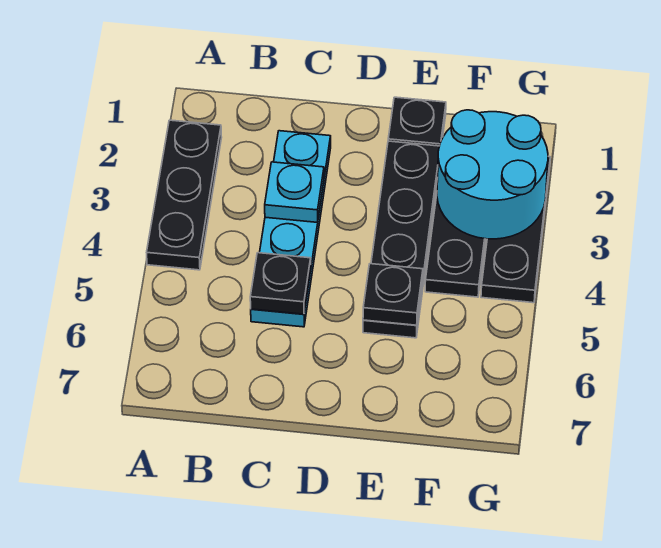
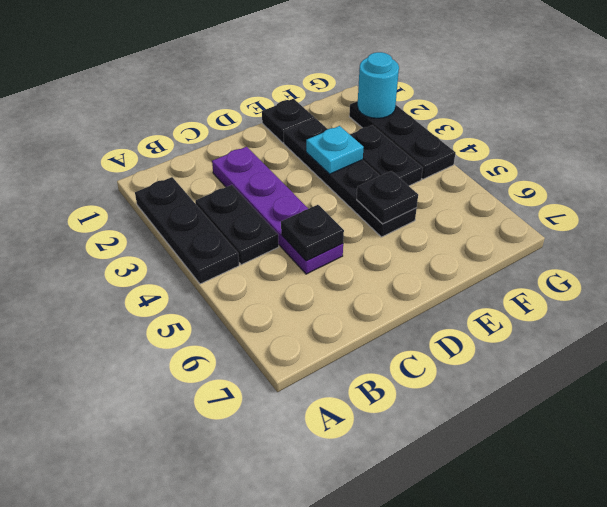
none -> black plate B3:B4 level 1
cyan plate C2:C5 level 1 -> purple plate C2:C5 level 1
cyan plate C3 level 2 -> cyan plate E3 level 2
cyan round brick F2:G3 level 2 -> cyan round brick G2 level 2

